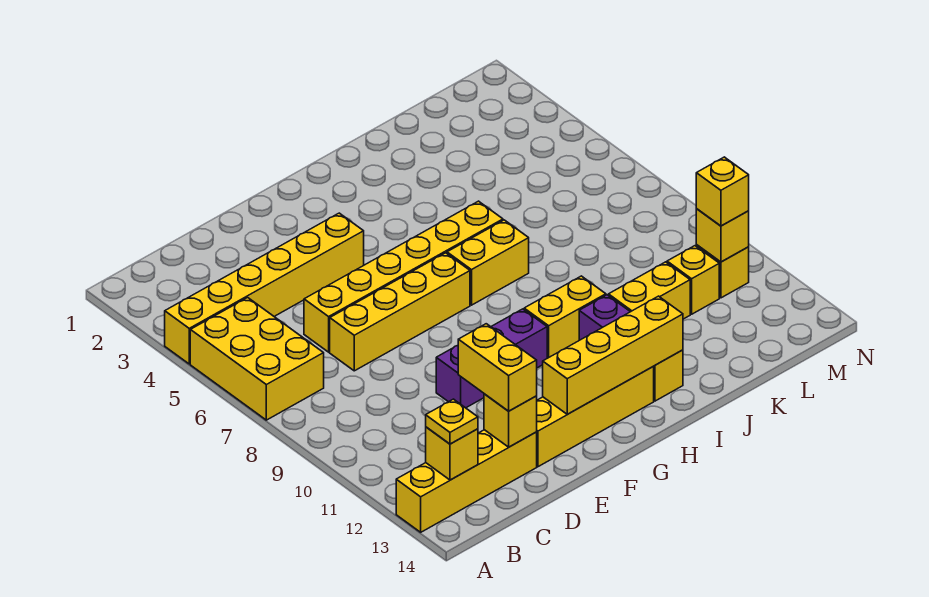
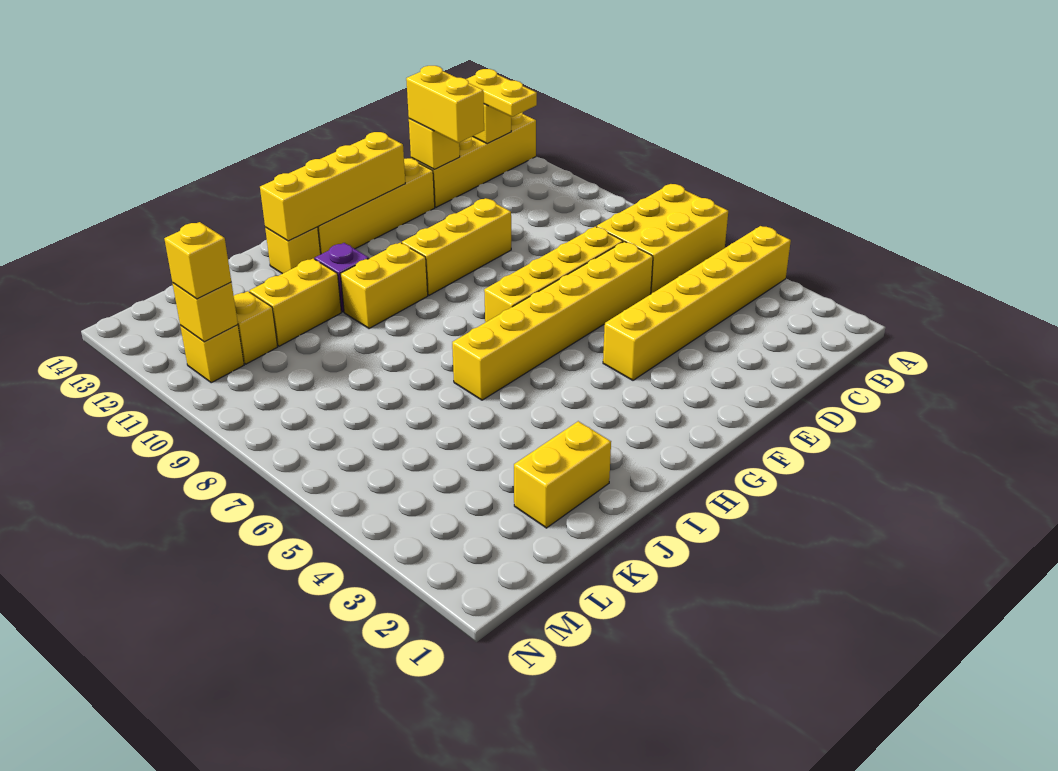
yellow brick A5:B7 level 1 -> yellow brick A6:C7 level 1
yellow plate B13 level 3 -> yellow plate B12:B13 level 3
purple brick E10:G10 level 1 -> yellow brick E10:G10 level 1
yellow brick H7:I7 level 1 -> yellow brick J2:K2 level 1

